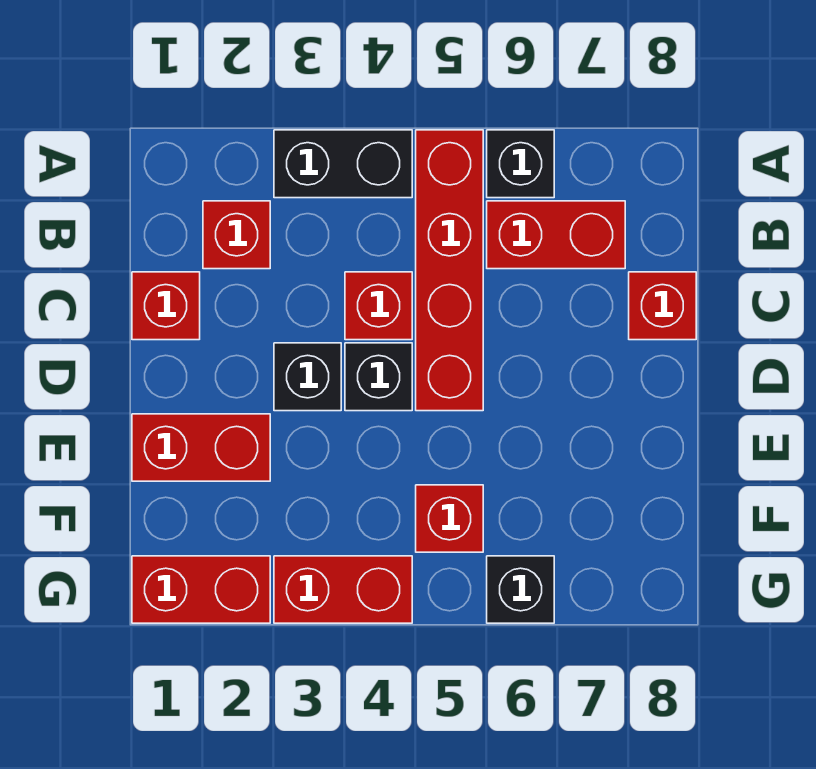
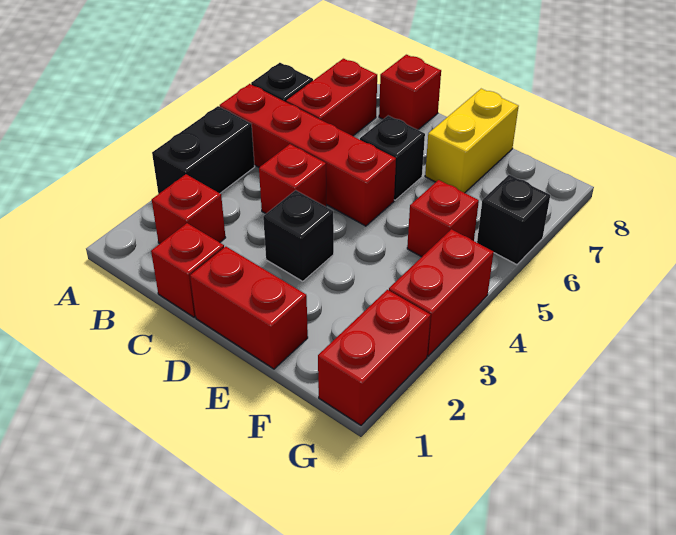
black brick D4 level 1 -> black brick D6 level 1
red brick E1:E2 level 1 -> red brick D1:E1 level 1
none -> yellow brick E7:E8 level 1

